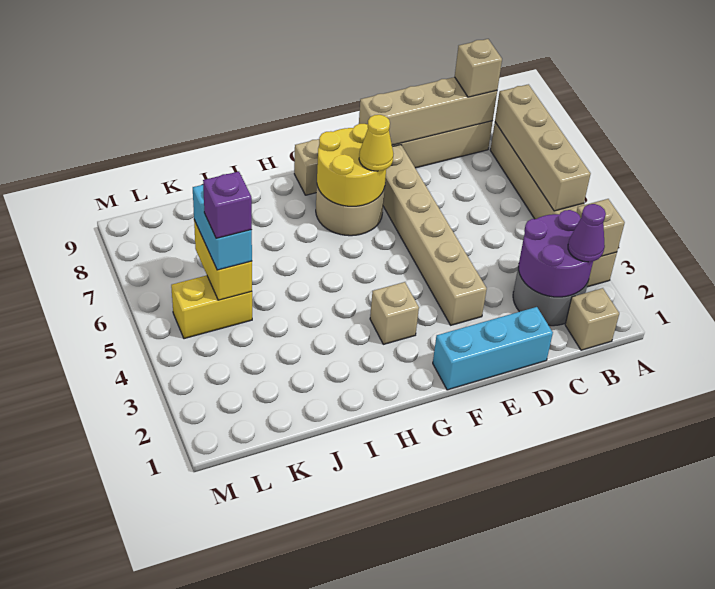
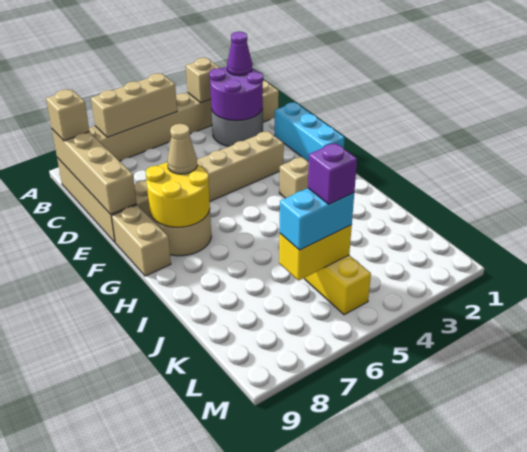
tan brick A5:A8 level 2 -> tan brick A5:A7 level 2
yellow cone F7 level 3 -> tan cone F7 level 3

